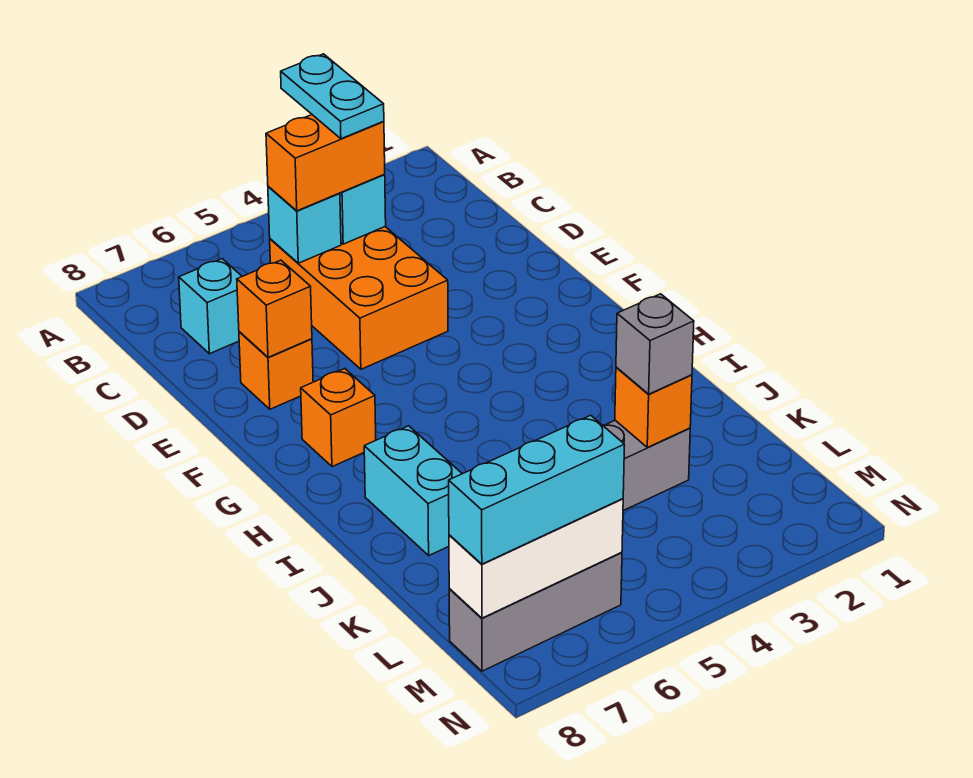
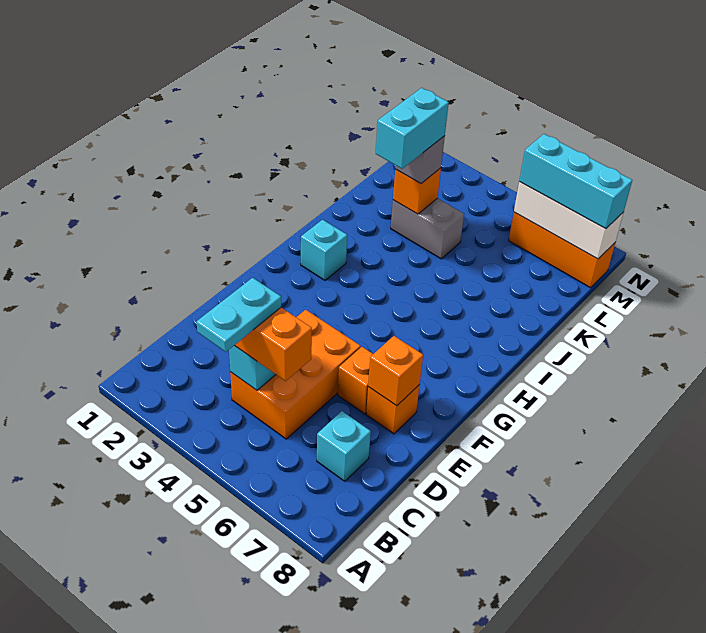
cyan brick C5 level 2 -> cyan brick H2 level 1
orange brick G7 level 1 -> orange brick E6 level 1
cyan brick I7:J7 level 1 -> cyan brick J3:K3 level 4
grey brick M6:M8 level 1 -> orange brick M6:M8 level 1

